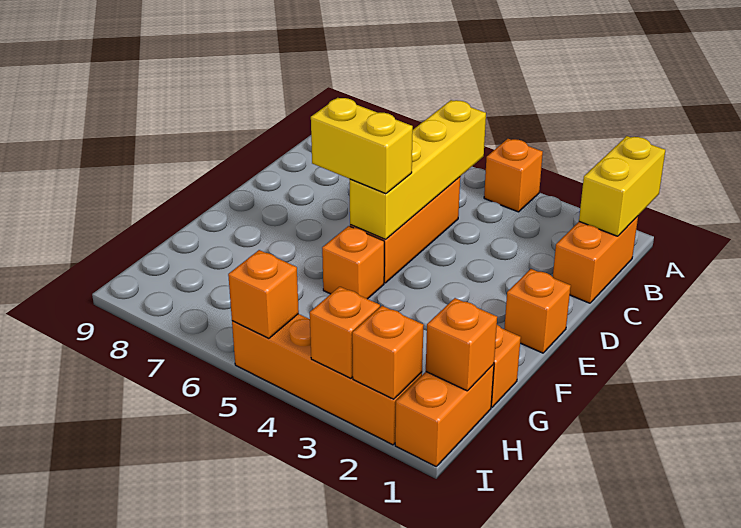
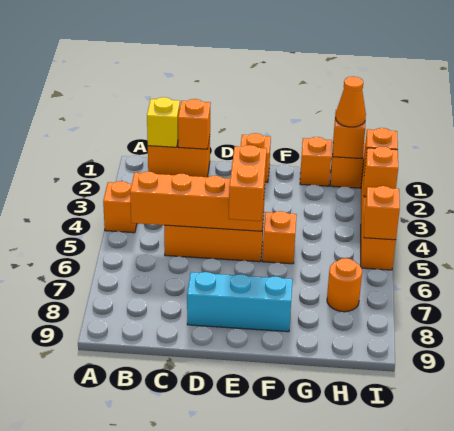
yellow brick A1:B1 level 2 -> yellow brick B1 level 2
yellow brick B5:E5 level 2 -> orange brick B5:E5 level 2
none -> orange brick C1 level 2
none -> cyan brick D8:F8 level 1
yellow brick E5:E6 level 3 -> orange brick E5:E6 level 3
none -> orange cone H1 level 3
none -> orange round brick H7 level 1

